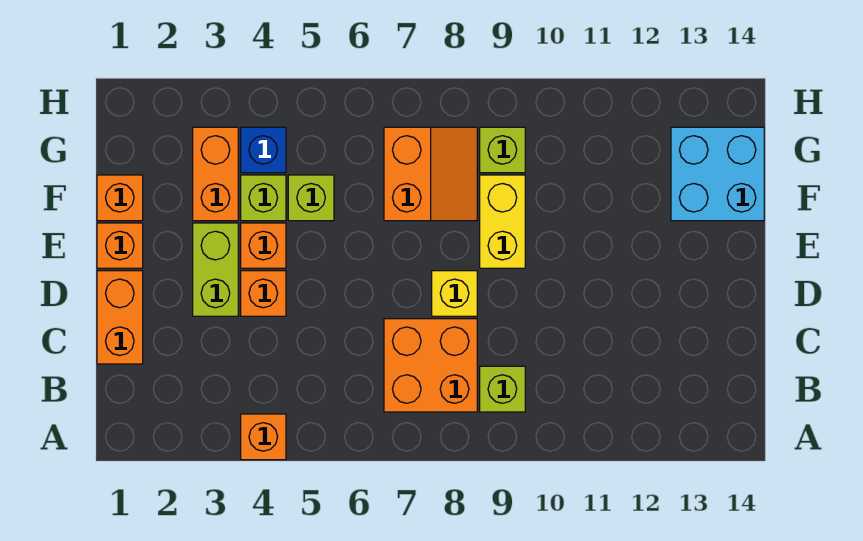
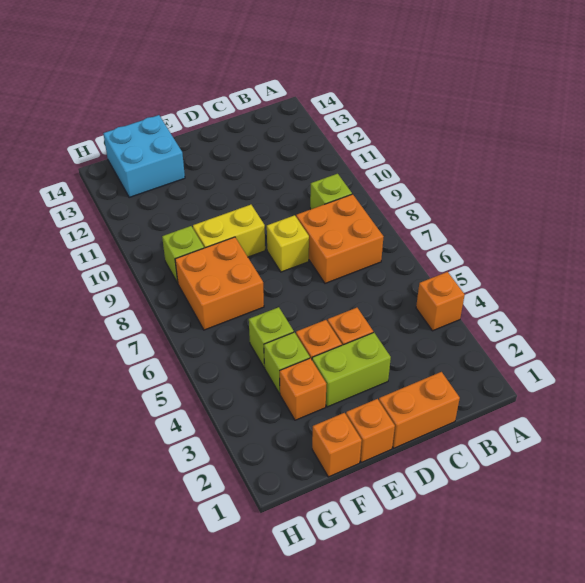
orange brick F3:G3 level 1 -> orange brick F3 level 1
orange slope F7:G8 level 1 top 7 -> orange brick F7:G8 level 1
blue brick G4 level 1 -> none

